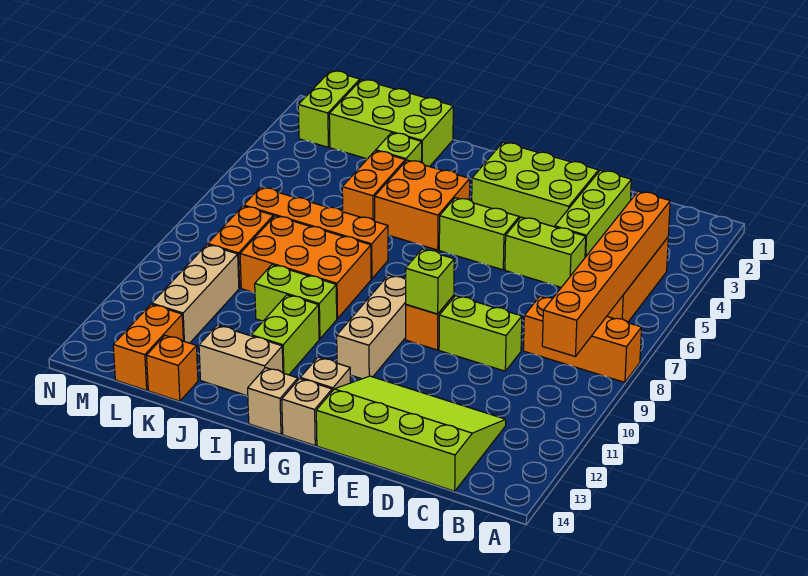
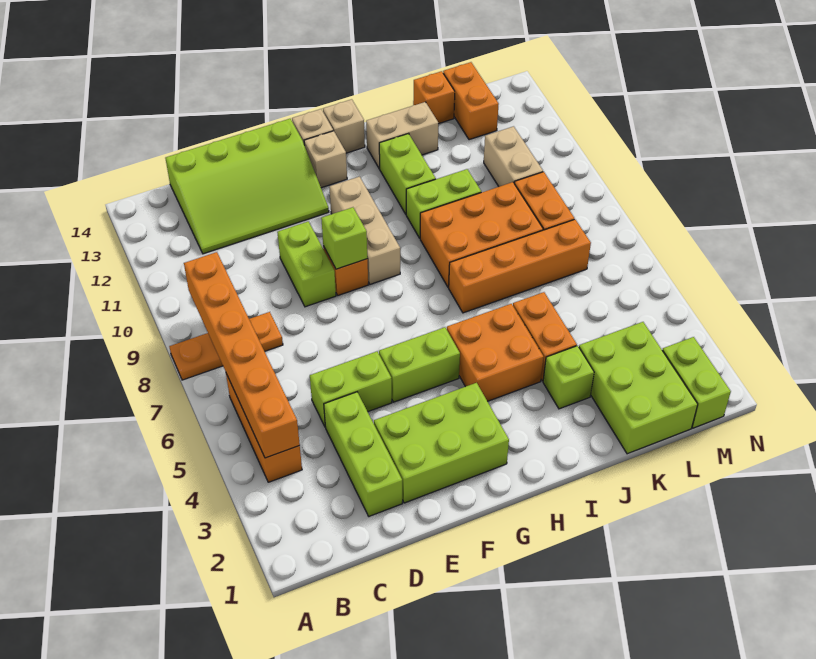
orange brick A8:C8 level 1 -> orange plate A8:C8 level 1
lime brick D9:E9 level 1 -> lime brick E9:E10 level 1
lime brick J1:L2 level 1 -> lime brick K1:L3 level 1
tan brick L10:L12 level 1 -> tan brick L10:L11 level 1

